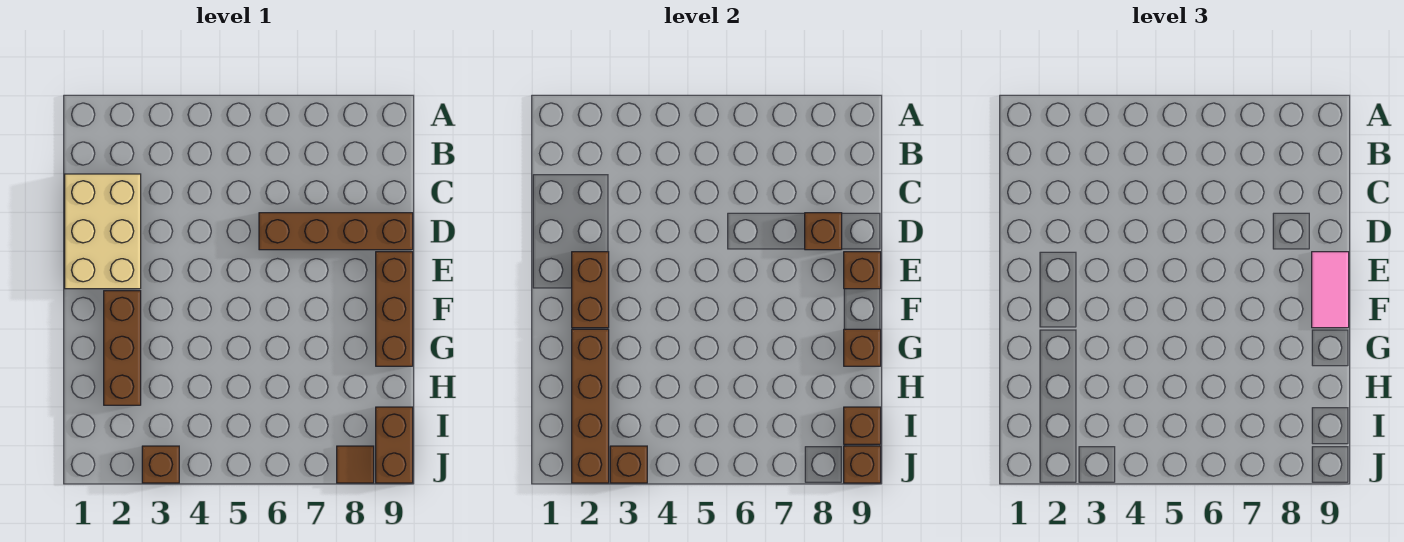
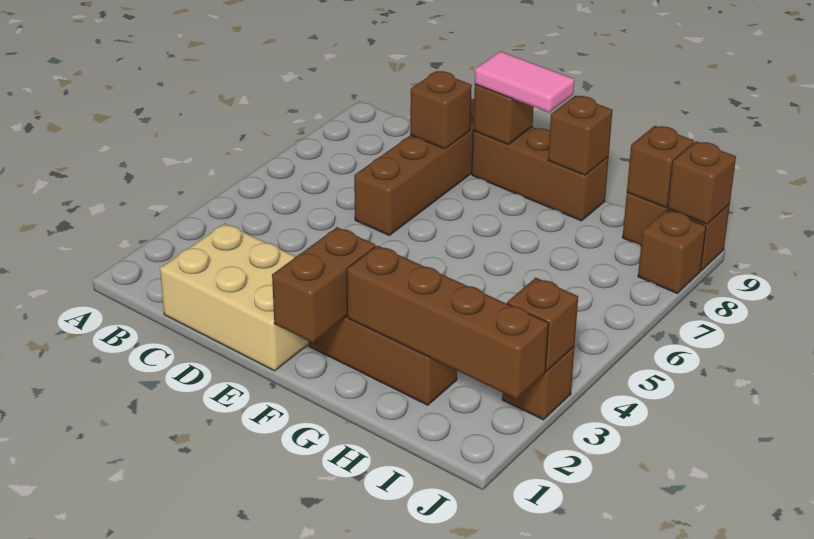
brown brick E2:F2 level 2 -> brown brick F1:F2 level 2
brown tile J8 level 1 -> brown brick J8 level 1

